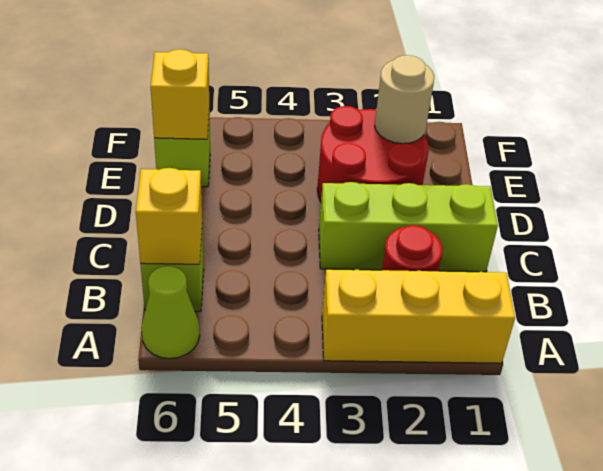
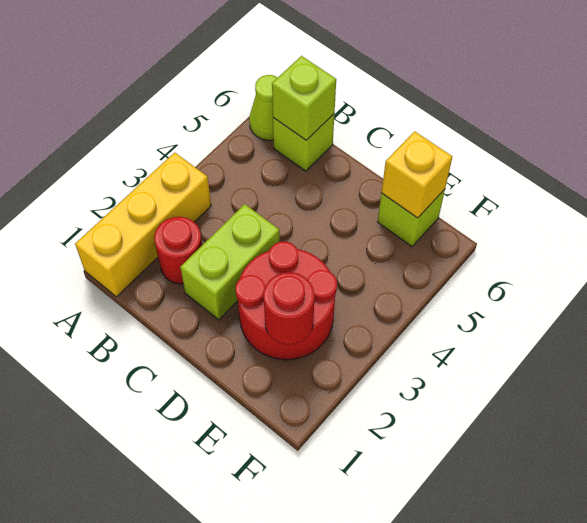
yellow brick B6 level 2 -> lime brick B6 level 2
lime brick C1:C3 level 1 -> lime brick C2:C3 level 1
tan round brick E2 level 2 -> red round brick E2 level 2

